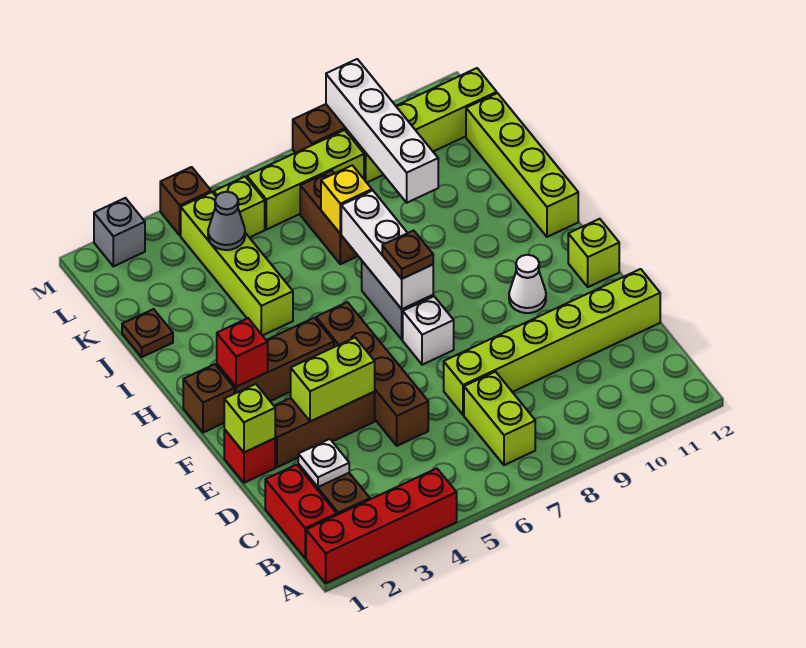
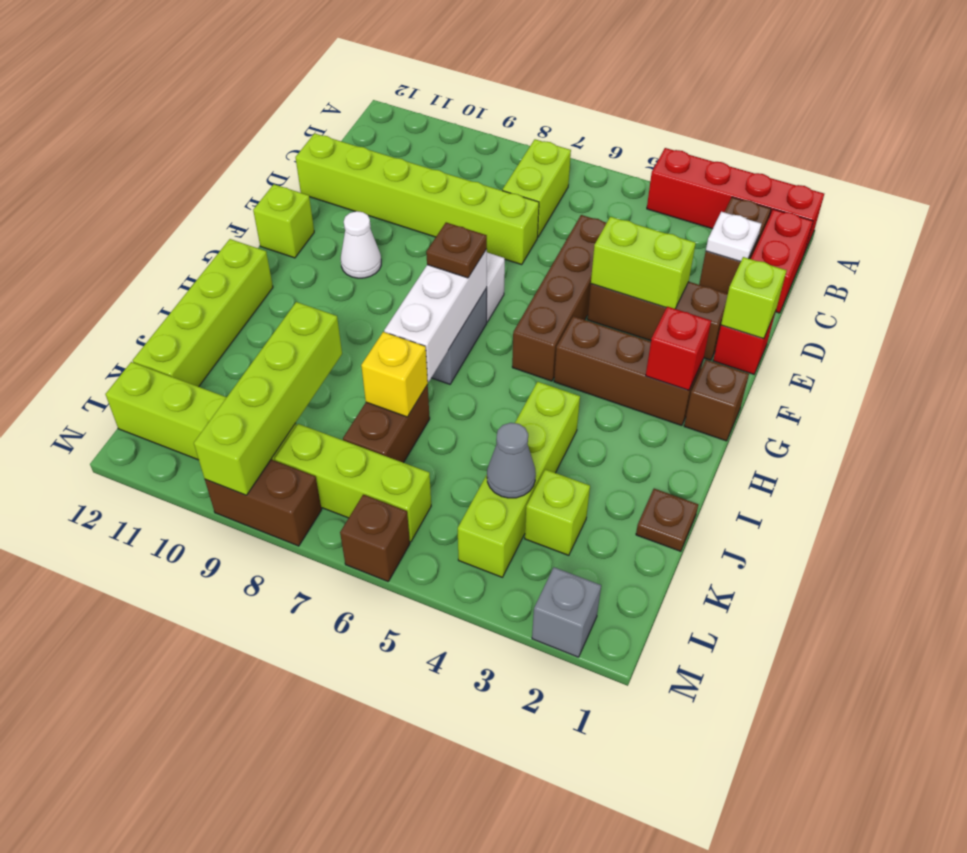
white brick J9:M9 level 2 -> lime brick J9:M9 level 2
lime brick L5 level 1 -> lime brick K3 level 1
brown brick M4 level 1 -> brown brick M6 level 1

